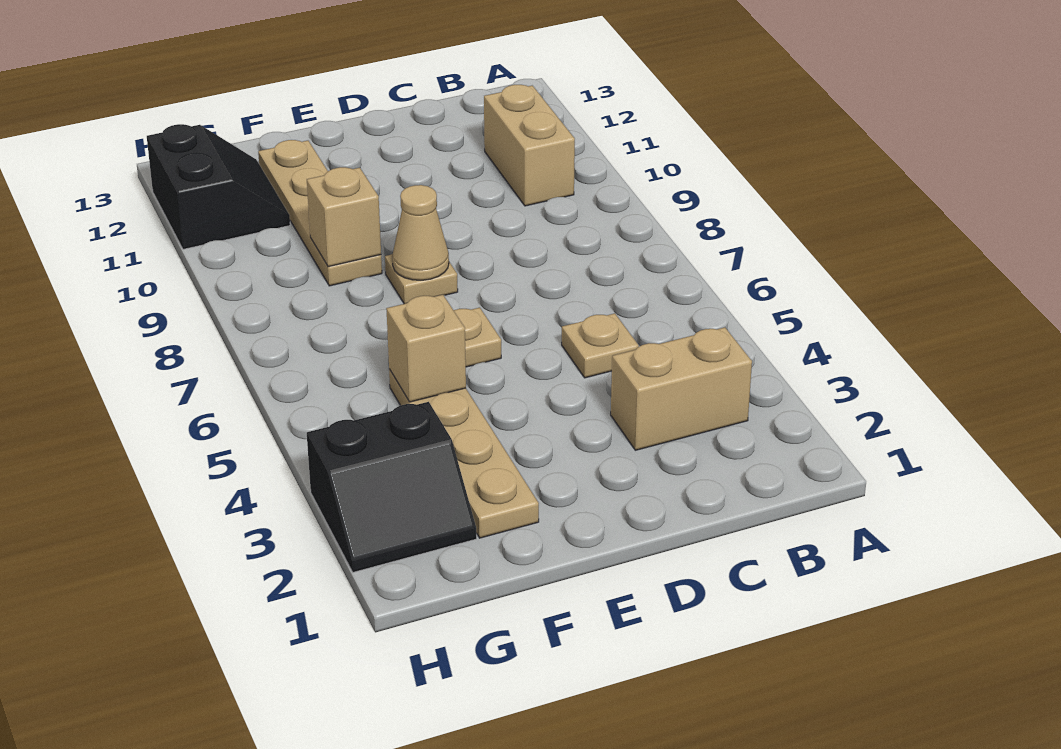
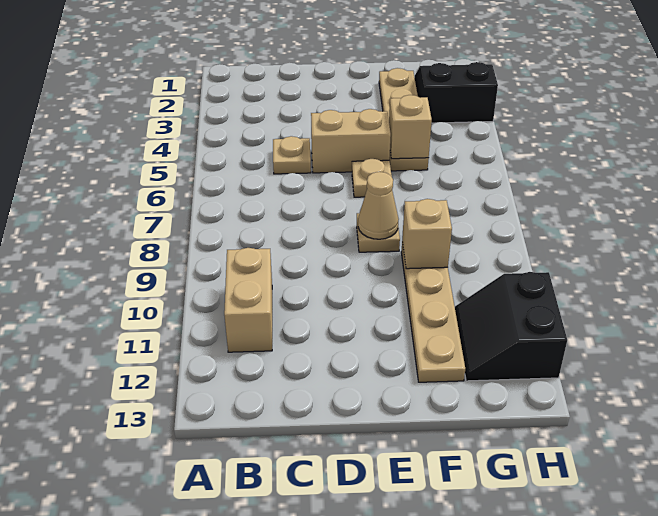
tan brick B3:C3 level 1 -> tan brick D5:E5 level 1

